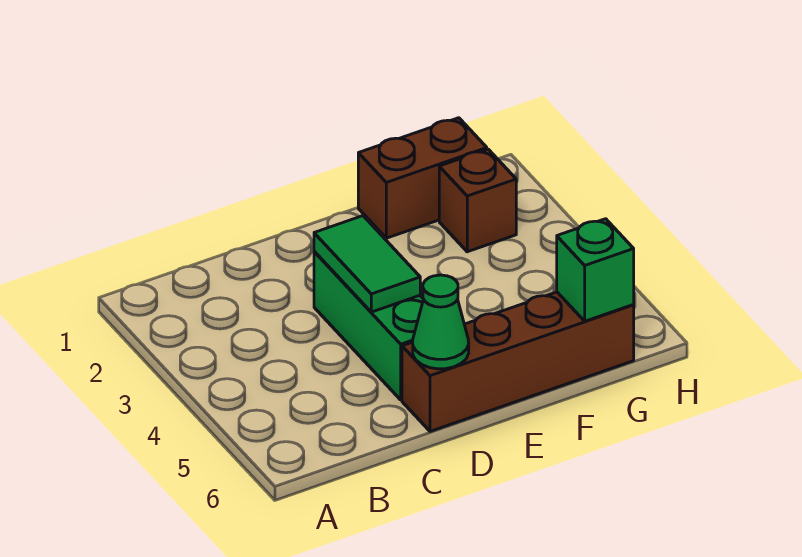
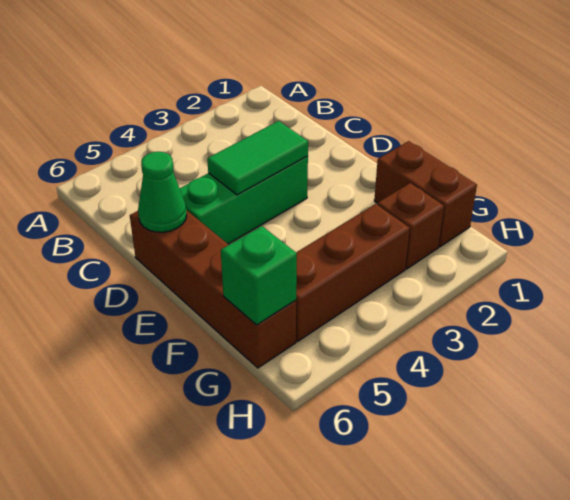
none -> brown brick G3:G5 level 1

